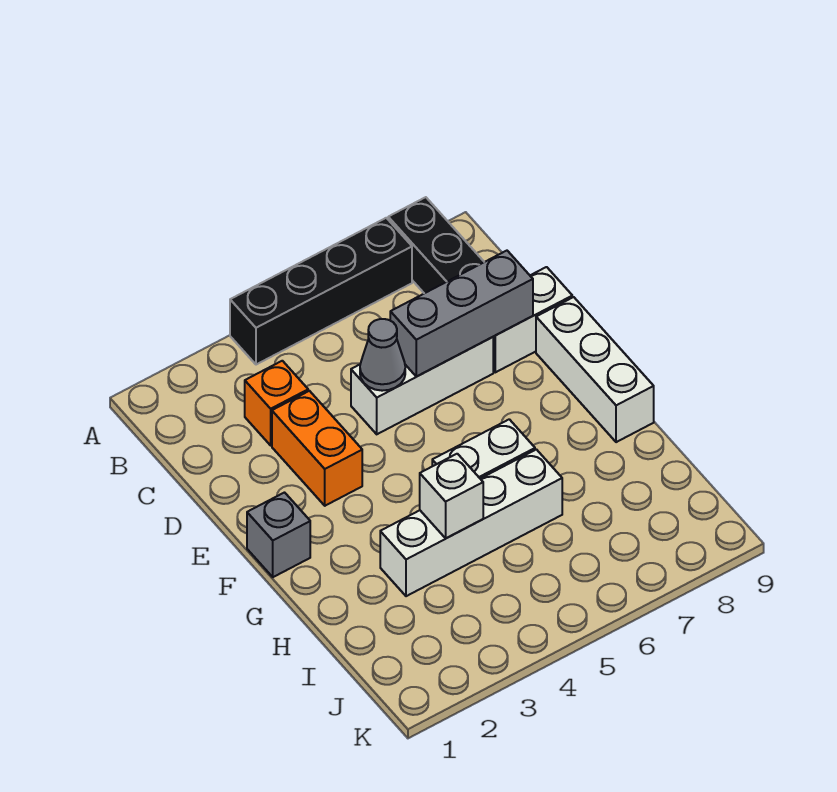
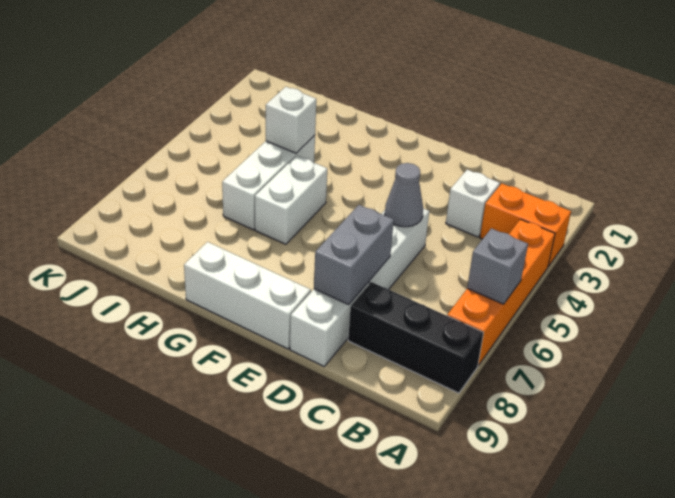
black brick A4:A7 level 1 -> orange brick A4:A7 level 1
orange brick C3 level 1 -> white brick C3 level 1
orange brick D3:E3 level 1 -> orange brick A3:B3 level 1
grey brick D6:D8 level 2 -> grey brick D7:D8 level 2
grey brick F1 level 1 -> grey brick A6 level 2
white brick H3:H6 level 1 -> white brick H4:H6 level 1

